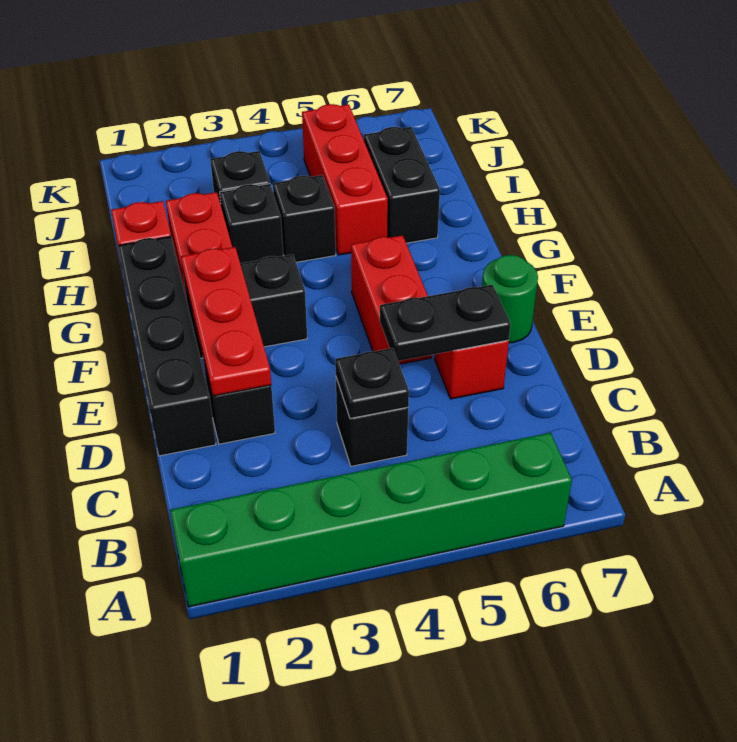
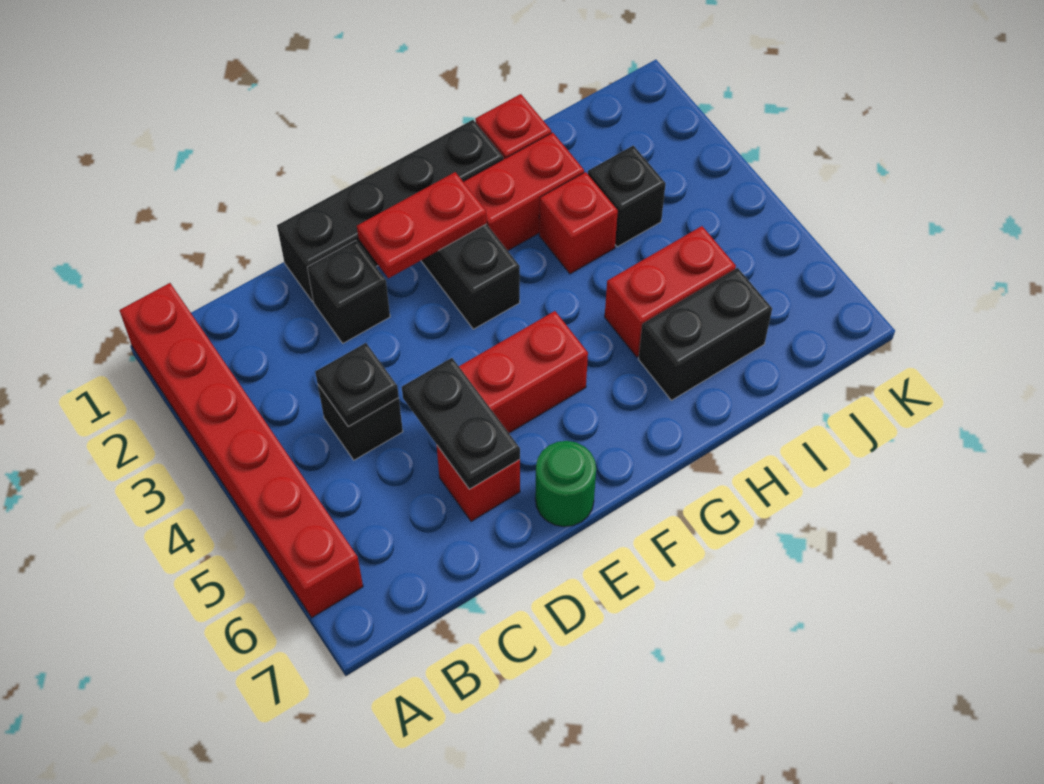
green brick A1:A6 level 1 -> red brick A1:A6 level 1
red plate D2:F2 level 2 -> red plate E2:F2 level 2
black brick H3 level 1 -> red brick H3 level 1
black brick H4 level 1 -> none
red brick H5:J5 level 1 -> red brick H5:I5 level 1

